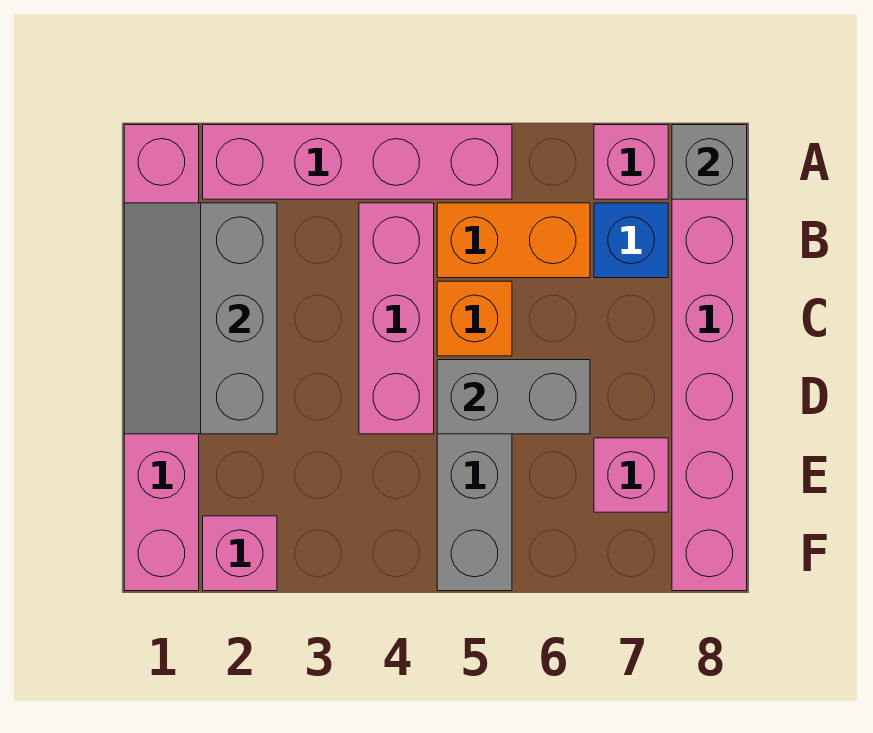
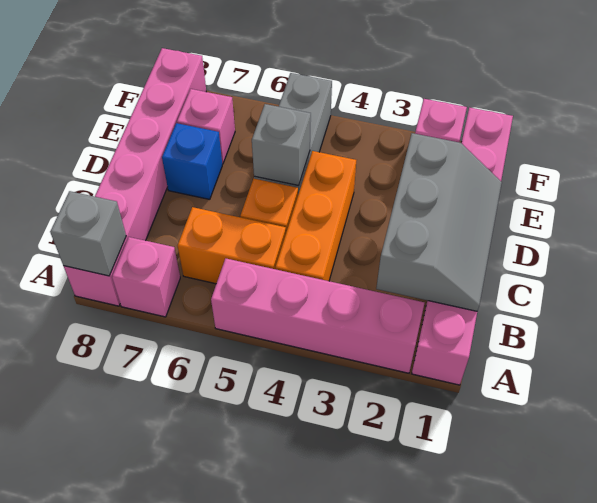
pink brick B4:D4 level 1 -> orange brick B4:D4 level 1
blue brick B7 level 1 -> blue brick D7 level 1
grey brick D5:D6 level 2 -> grey brick D5 level 2

